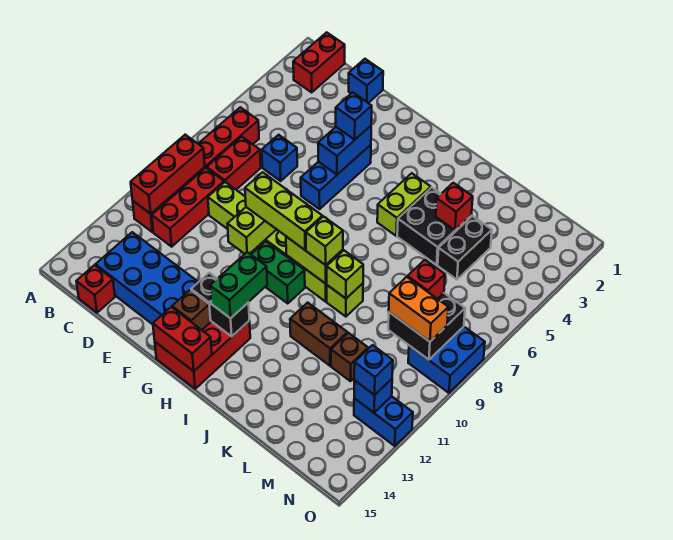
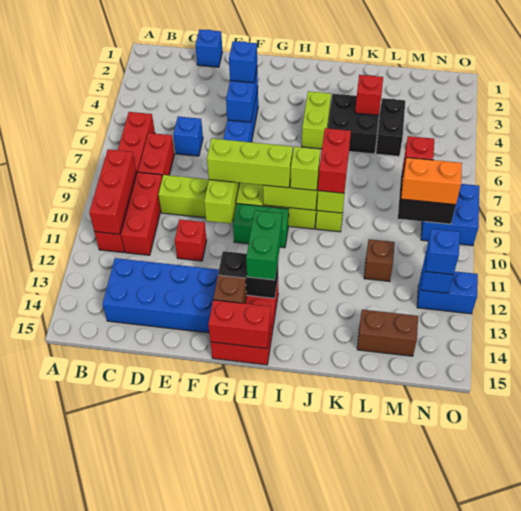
red brick B1:B2 level 1 -> red brick J8:J9 level 3
red brick C15 level 1 -> red brick E11 level 1
brown brick J11:K11 level 1 -> brown brick L14:M14 level 1

